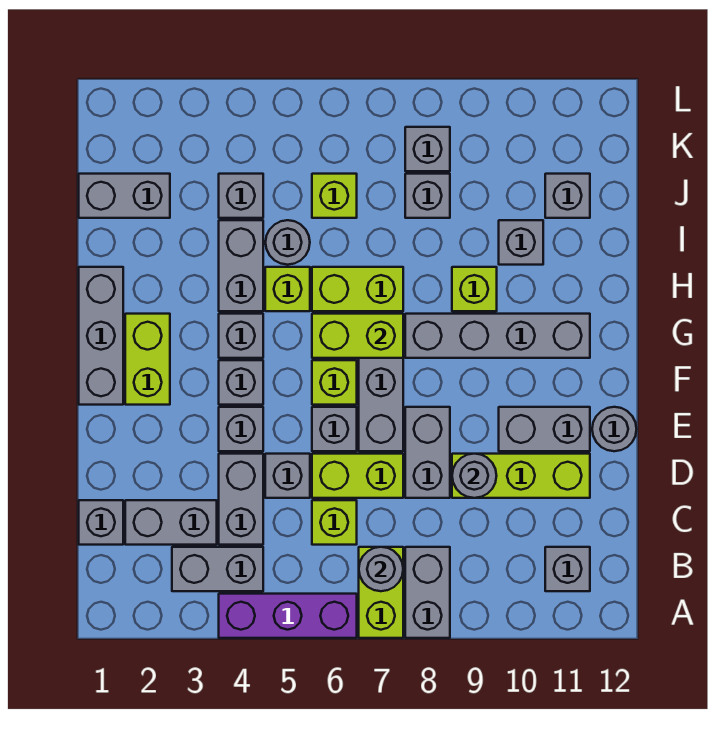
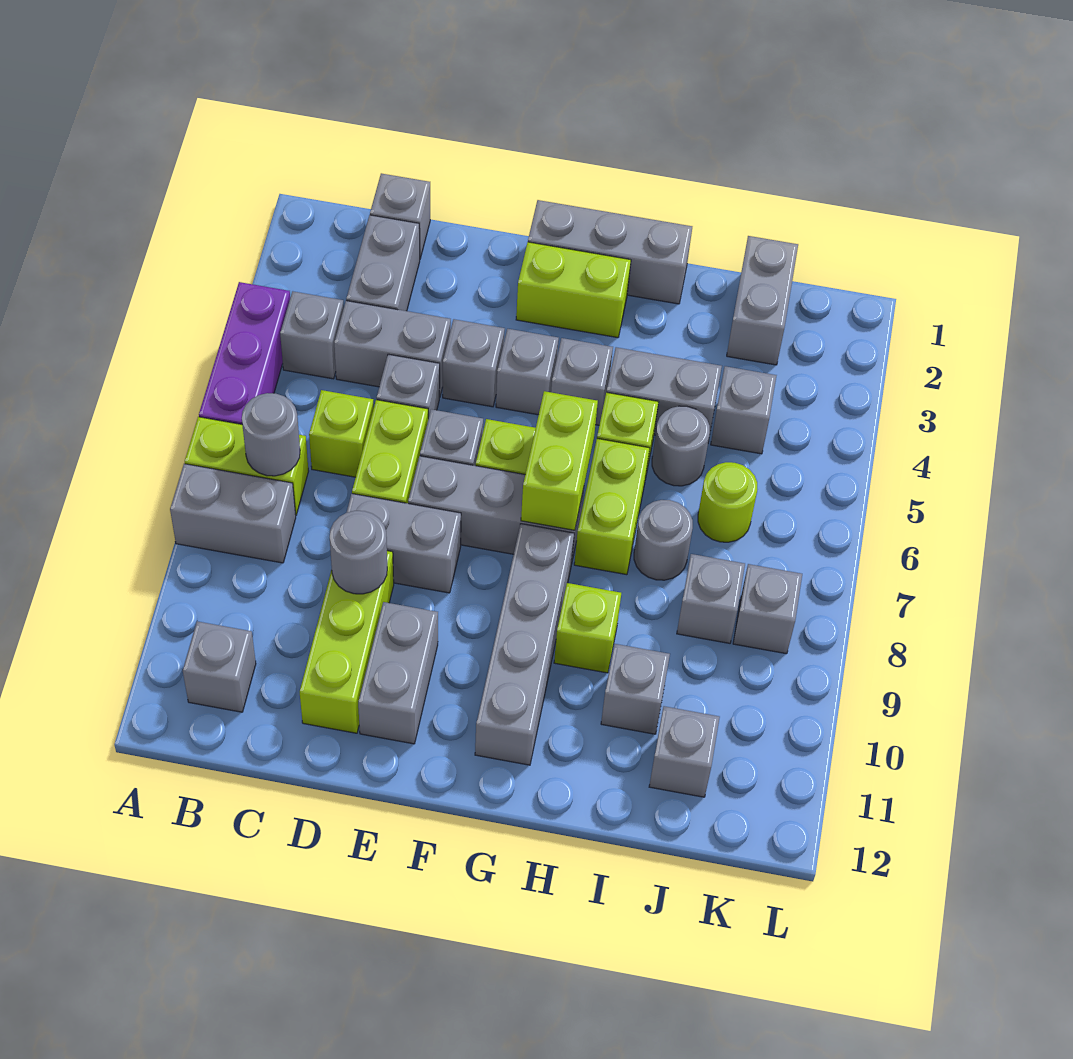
grey brick B3:B4 level 1 -> grey brick B4 level 1
grey round brick E12 level 1 -> grey round brick I7 level 1
lime brick J6 level 1 -> lime round brick J6 level 1

